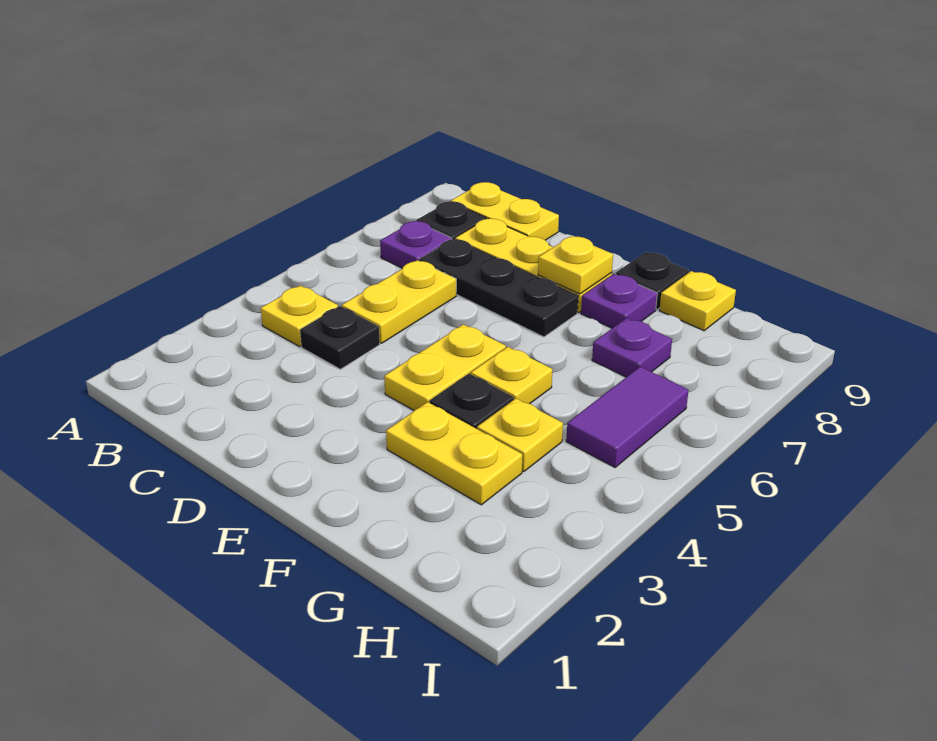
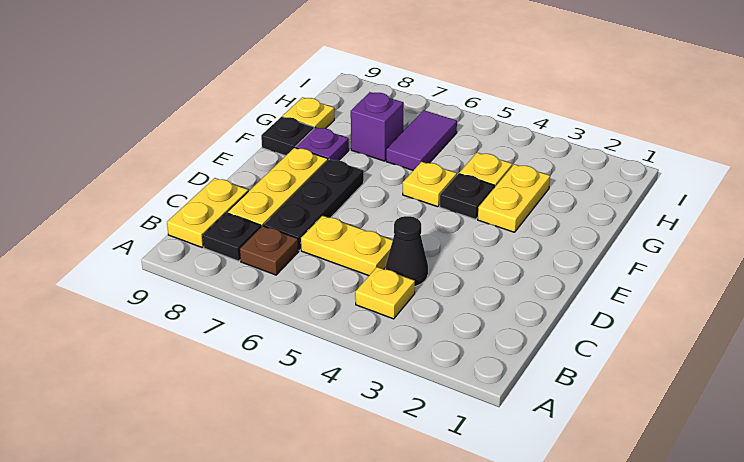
purple plate B7 level 1 -> brown plate B7 level 1
black plate C4 level 1 -> black cone C4 level 1
yellow plate E4:E5 level 1 -> none
yellow plate E8 level 2 -> none
purple plate G7 level 1 -> purple brick G7 level 1
purple tile H5:H6 level 1 -> purple tile G6:H6 level 1

